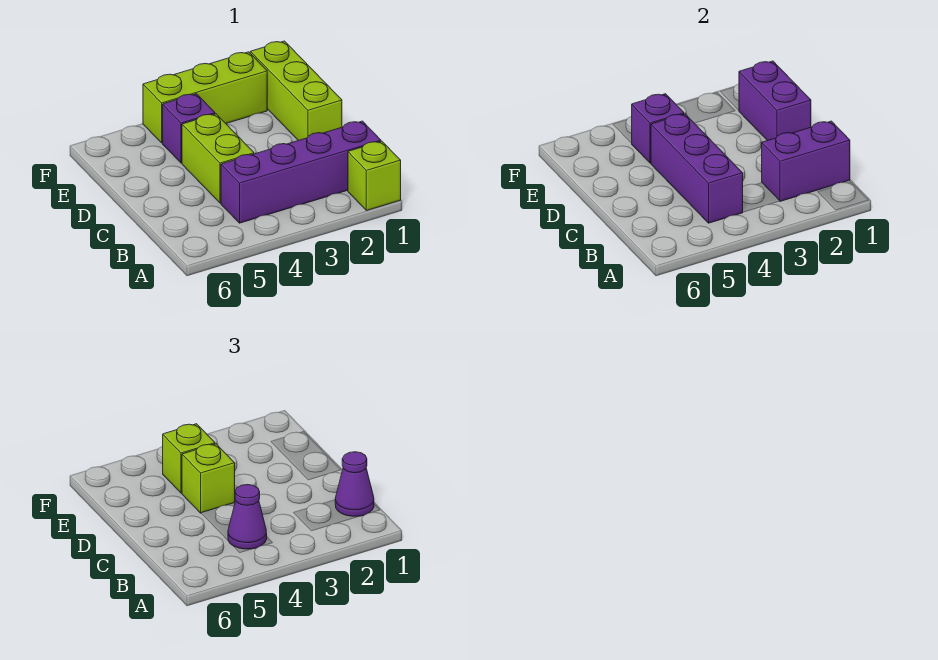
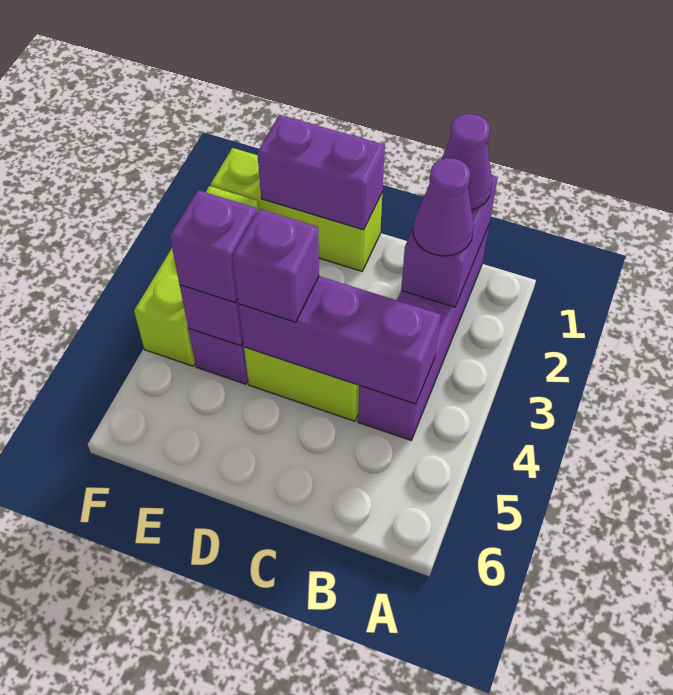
lime brick A1 level 1 -> none
purple cone B4 level 3 -> purple cone B2 level 3
lime brick D4 level 3 -> purple brick D4 level 3
lime brick E4 level 3 -> purple brick E4 level 3

